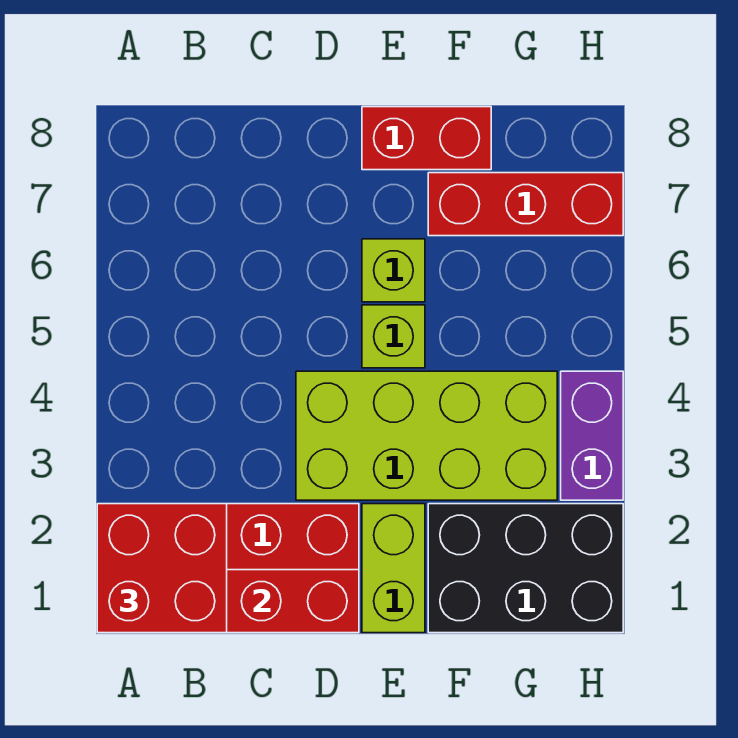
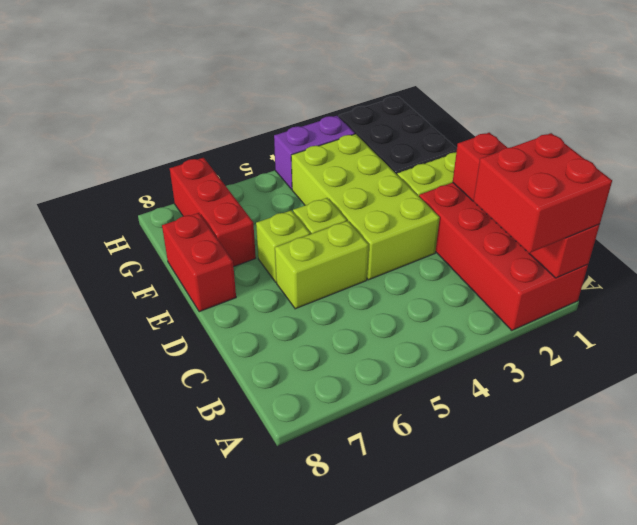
none -> lime brick D5:D6 level 1

